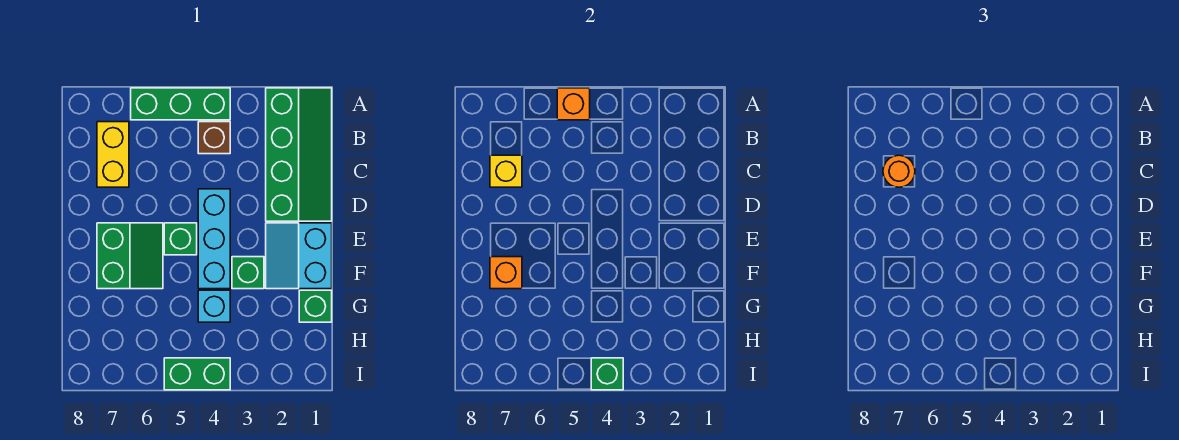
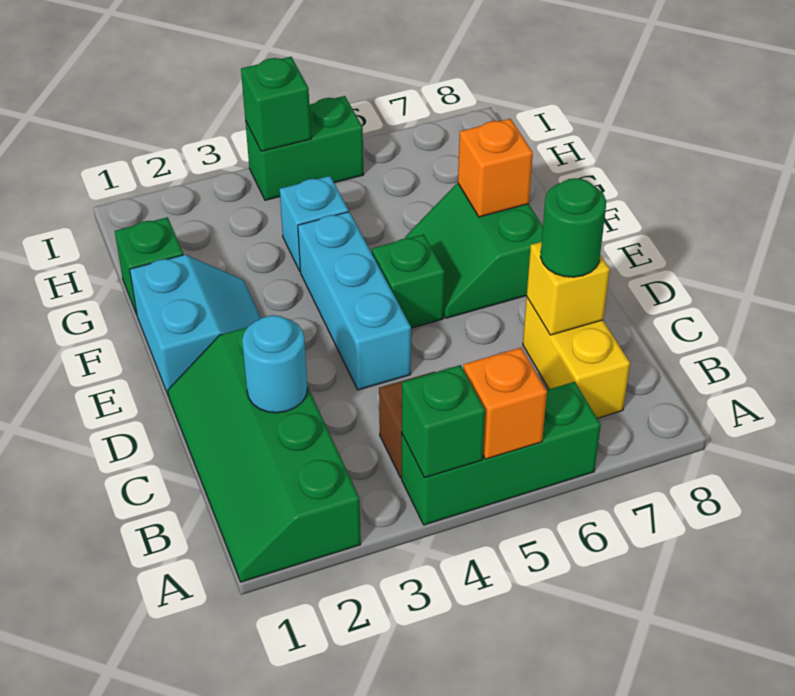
none -> cyan round brick C2 level 2
orange round brick C7 level 3 -> green round brick C7 level 3
green brick F3 level 1 -> green brick A4 level 2

